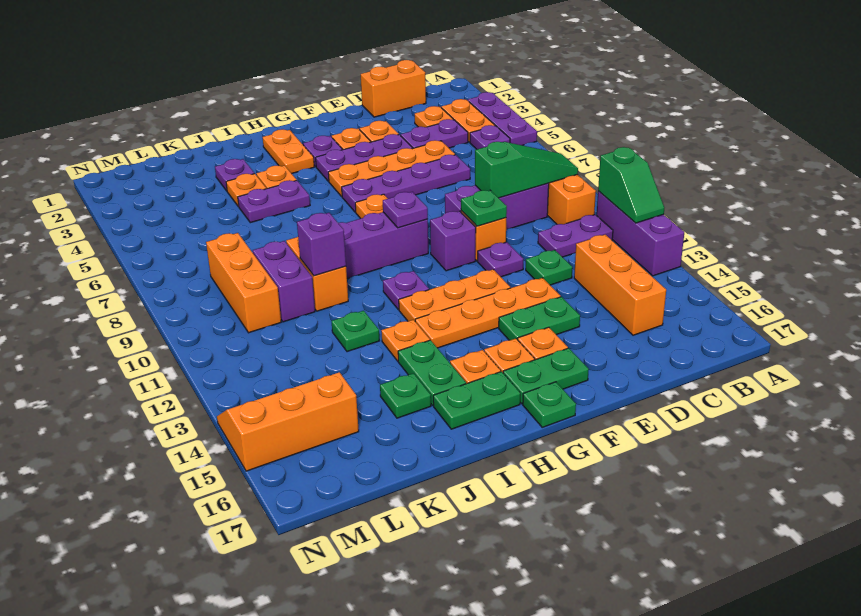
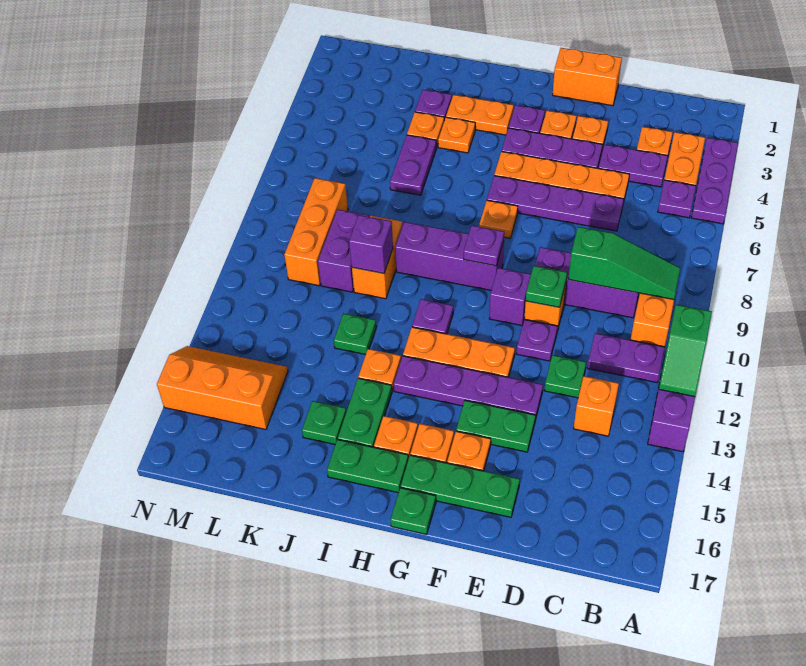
orange brick C1:D1 level 1 -> orange brick E1:F1 level 1
orange brick C13:C15 level 1 -> orange brick C13 level 1
orange plate E13:H13 level 1 -> purple plate E13:H13 level 1
green plate F16:G16 level 1 -> green plate E16:G16 level 1
orange plate H2:H3 level 1 -> orange plate H3:I3 level 1
purple plate I5:J5 level 1 -> purple plate J5:J6 level 1

